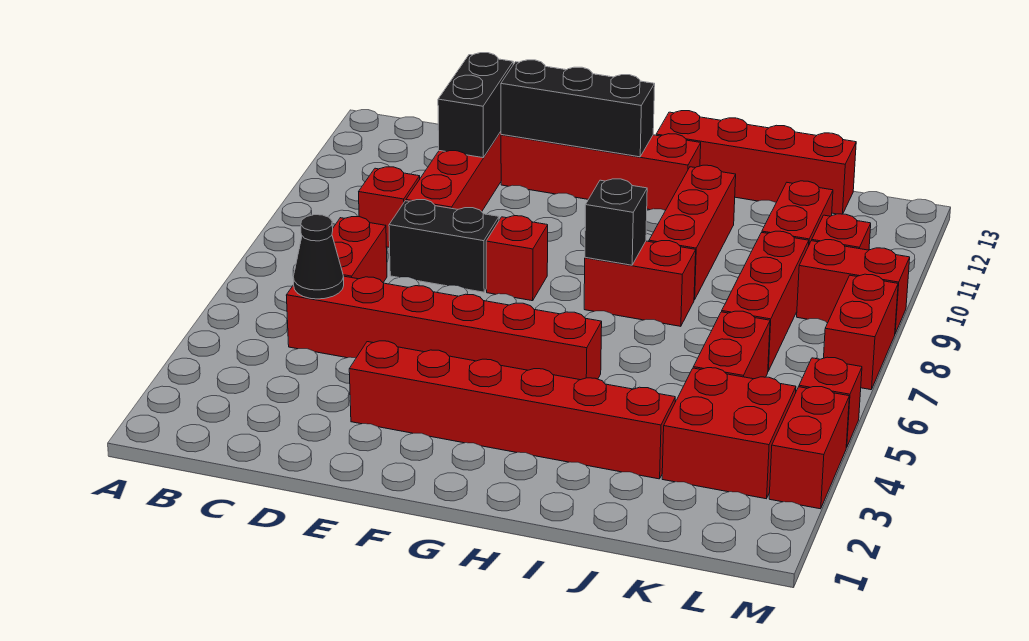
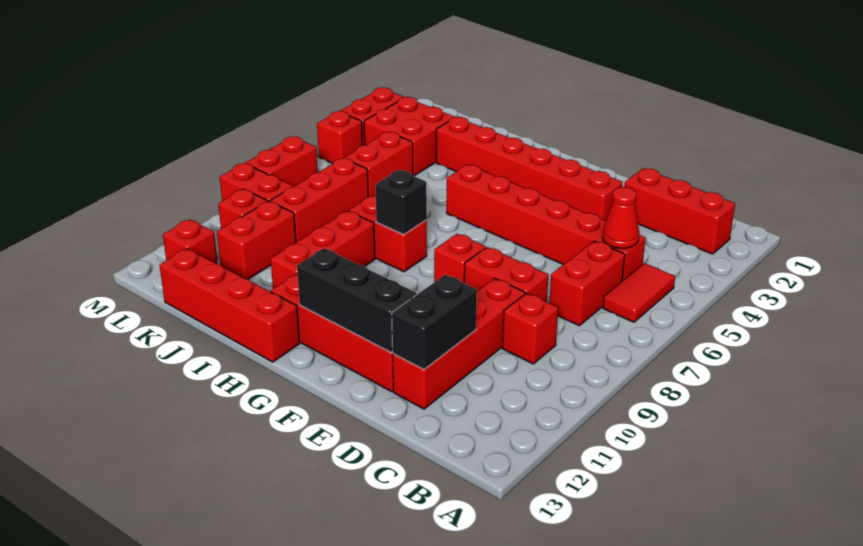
none -> red brick B2:D2 level 1
none -> red tile B5:B6 level 1
black cone C5 level 2 -> red cone C5 level 2
black brick D8:E8 level 1 -> red brick D8:E8 level 1
none -> red brick L12 level 1

